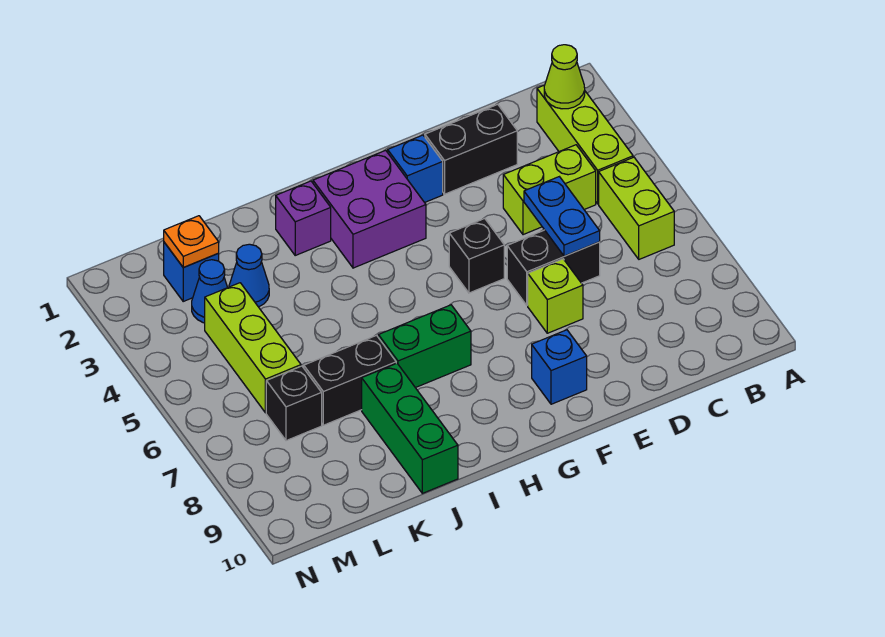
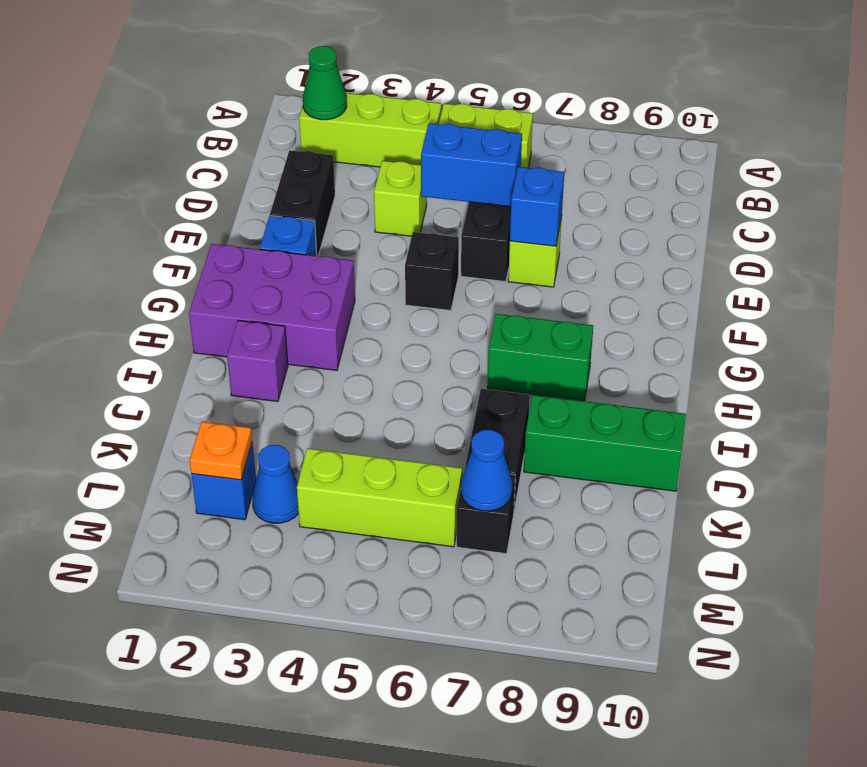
lime cone B2 level 2 -> green cone B2 level 2
lime brick C4:D4 level 1 -> lime brick D4 level 1
blue plate D5:D6 level 2 -> blue brick D5:D6 level 2
blue brick F9 level 1 -> blue brick E7 level 2
purple brick G2:H3 level 1 -> purple brick G1:H3 level 1
green brick H7:I7 level 1 -> green brick H7:H8 level 1
blue cone K3 level 1 -> blue cone L7 level 2

